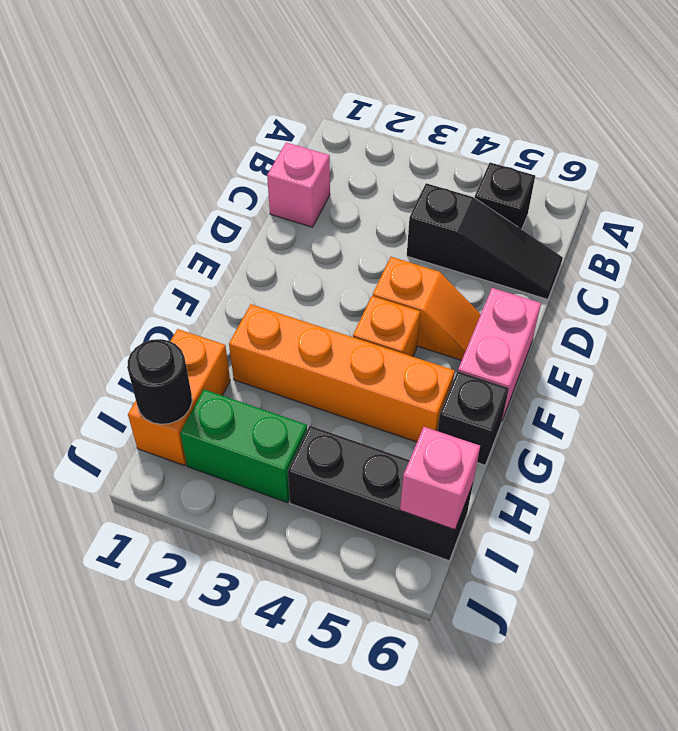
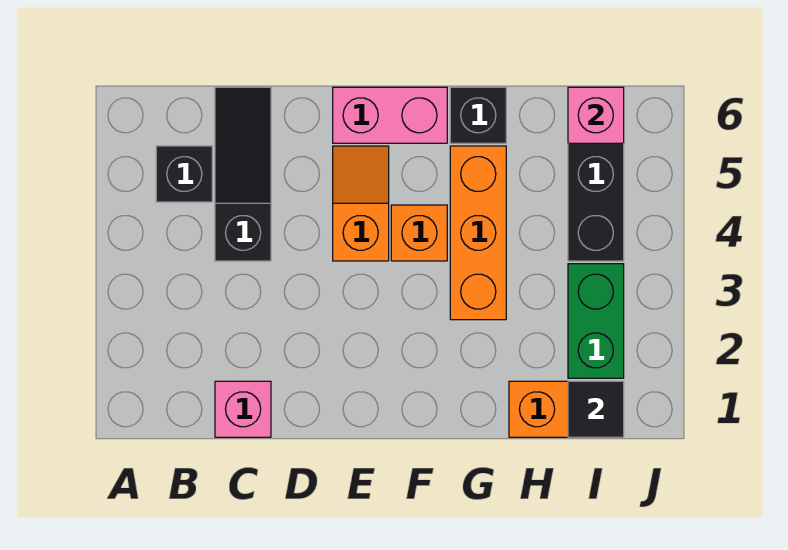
orange brick G2:G5 level 1 -> orange brick G3:G5 level 1
black round brick I1 level 2 -> black tile I1 level 2

